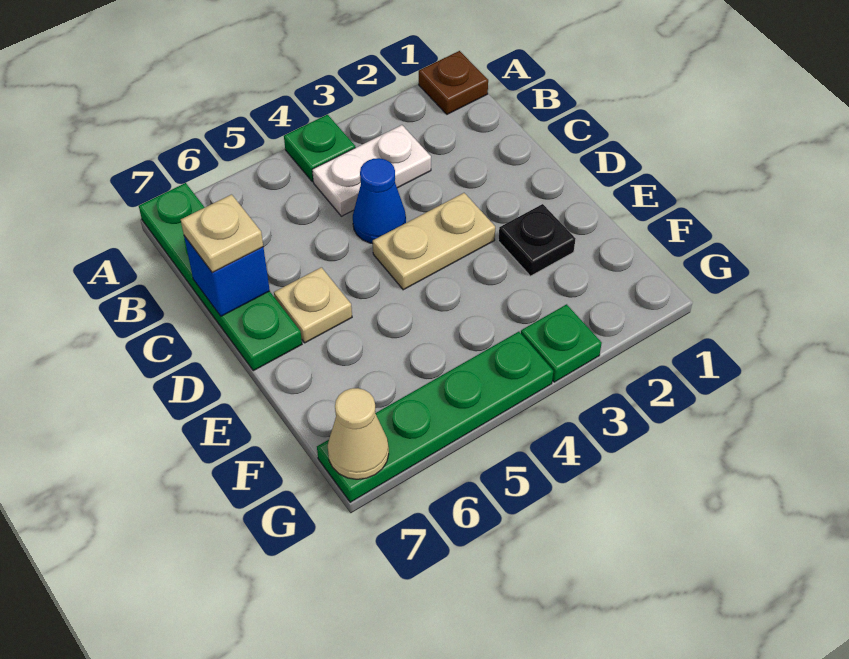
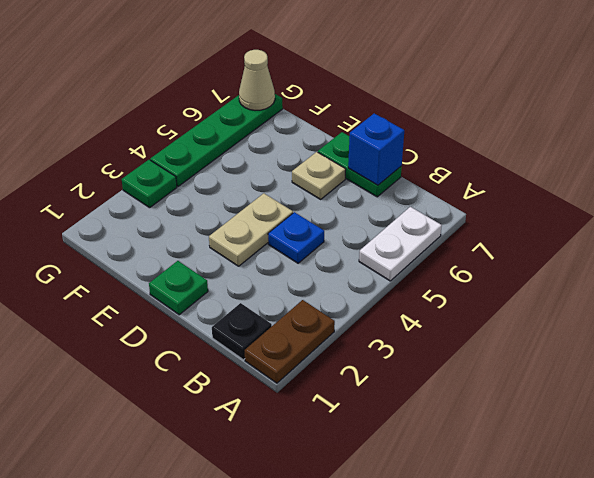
brown plate A1 level 1 -> brown plate A1:A2 level 1
green plate A4 level 1 -> green plate D1 level 1
green plate A7:D7 level 1 -> green plate C7:D7 level 1
white plate B3:B4 level 1 -> white plate A5:A6 level 1
blue cone C4 level 1 -> blue plate C4 level 1
tan plate C7 level 3 -> none
black plate E2 level 1 -> black plate B1 level 1

